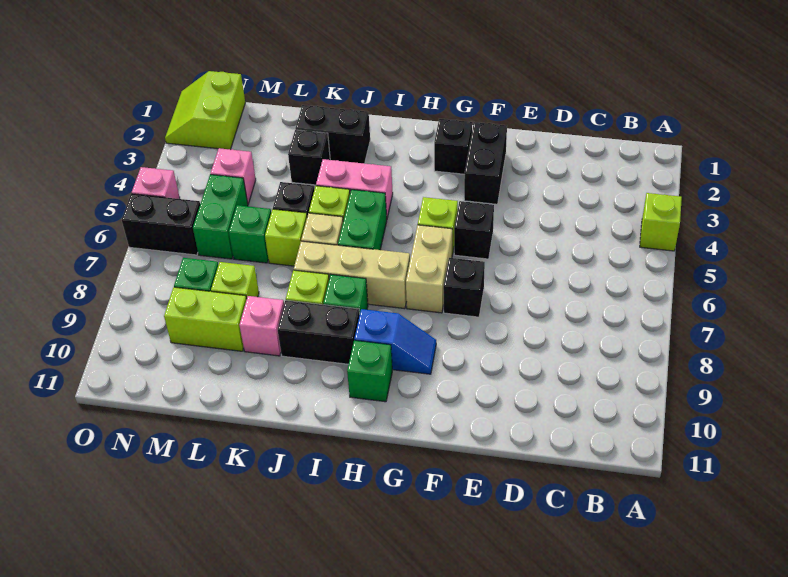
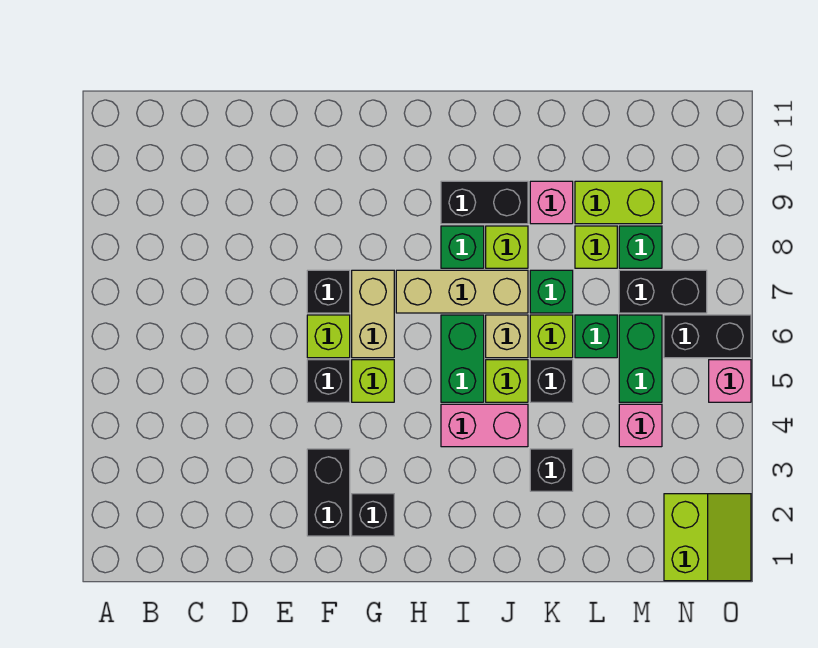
lime brick A4 level 1 -> lime brick F6 level 1
blue slope G9:H9 level 1 top H -> none
green brick H10 level 1 -> green brick K7 level 1
black brick J2:K2 level 1 -> black brick M7:N7 level 1

